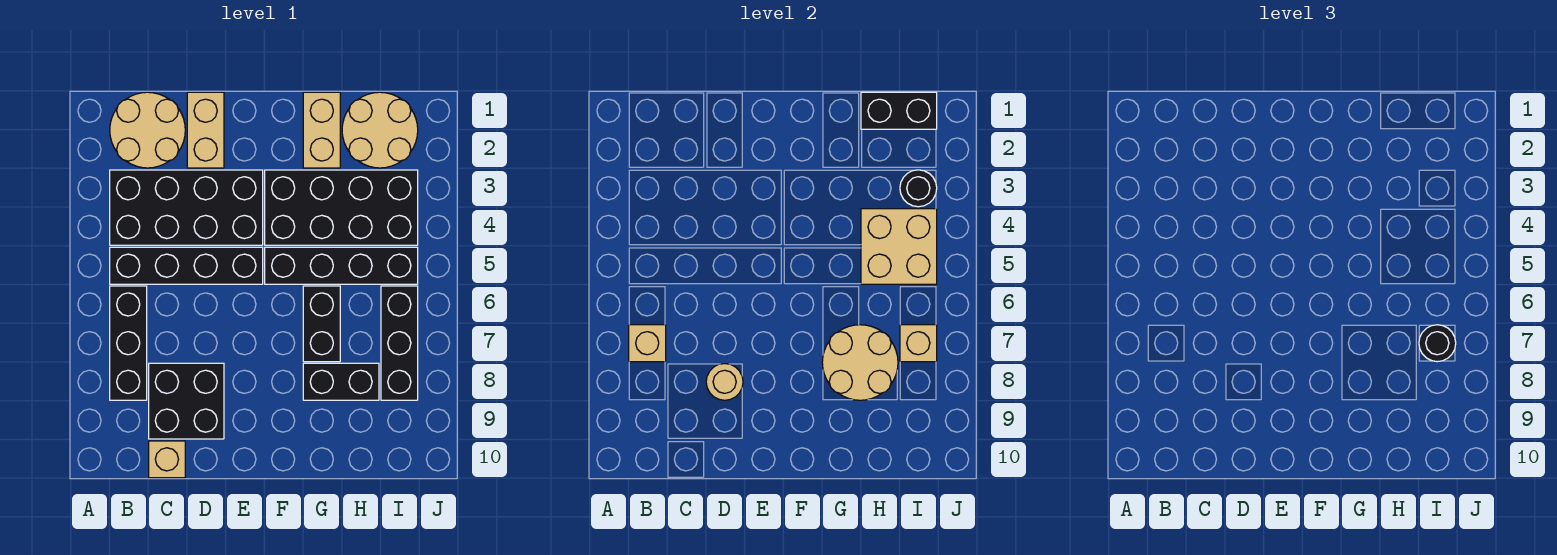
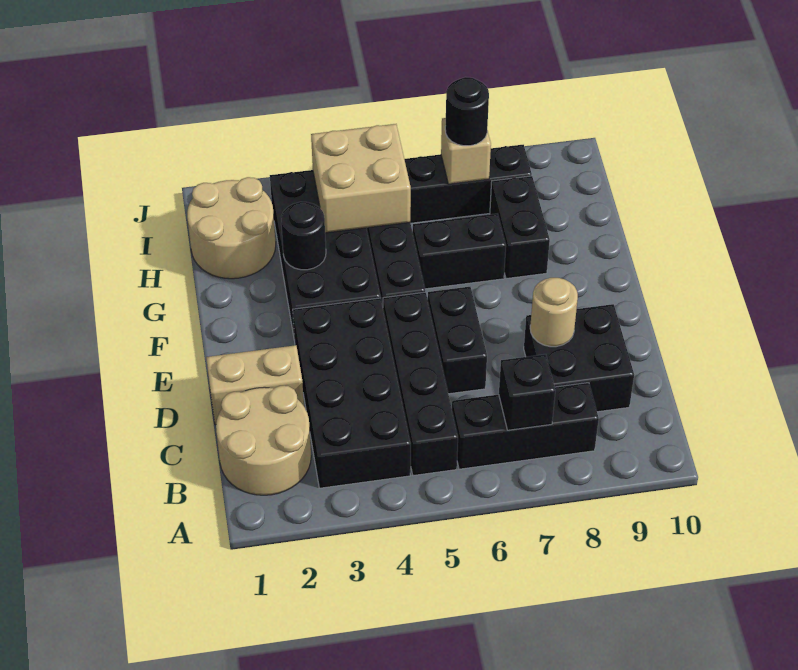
tan brick B7 level 2 -> black brick B7 level 2
tan brick C10 level 1 -> none
tan brick G1:G2 level 1 -> none
tan round brick G7:H8 level 2 -> none
black brick H1:I1 level 2 -> black brick D6:E6 level 1
black round brick I3 level 2 -> black round brick G3 level 2

